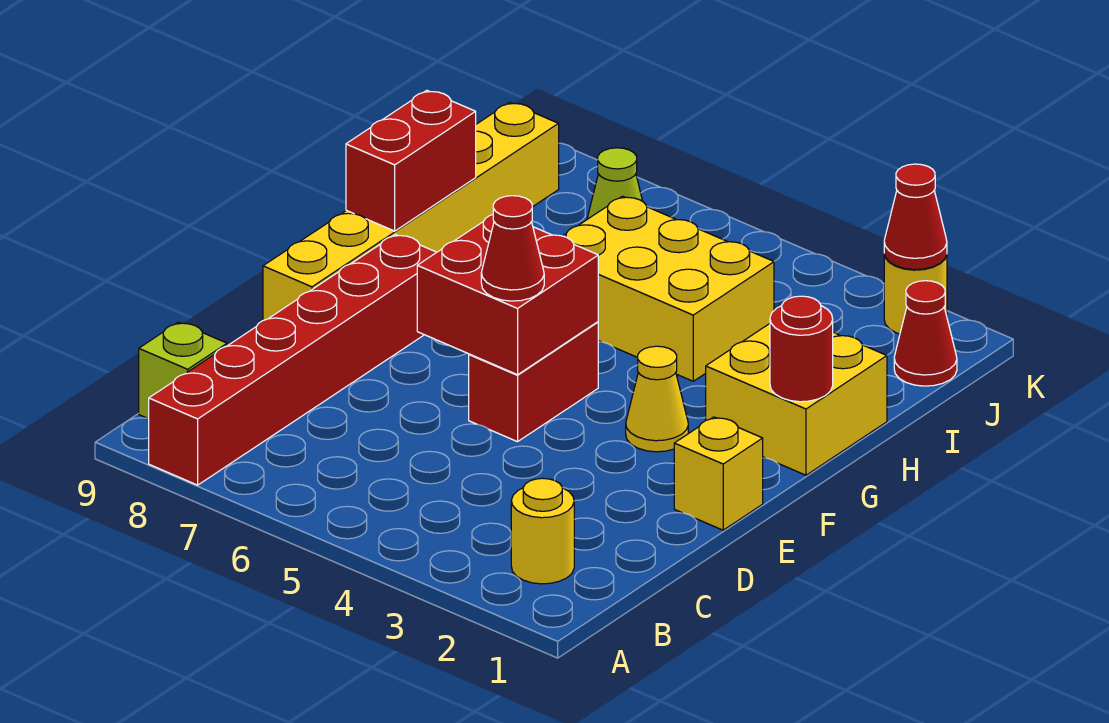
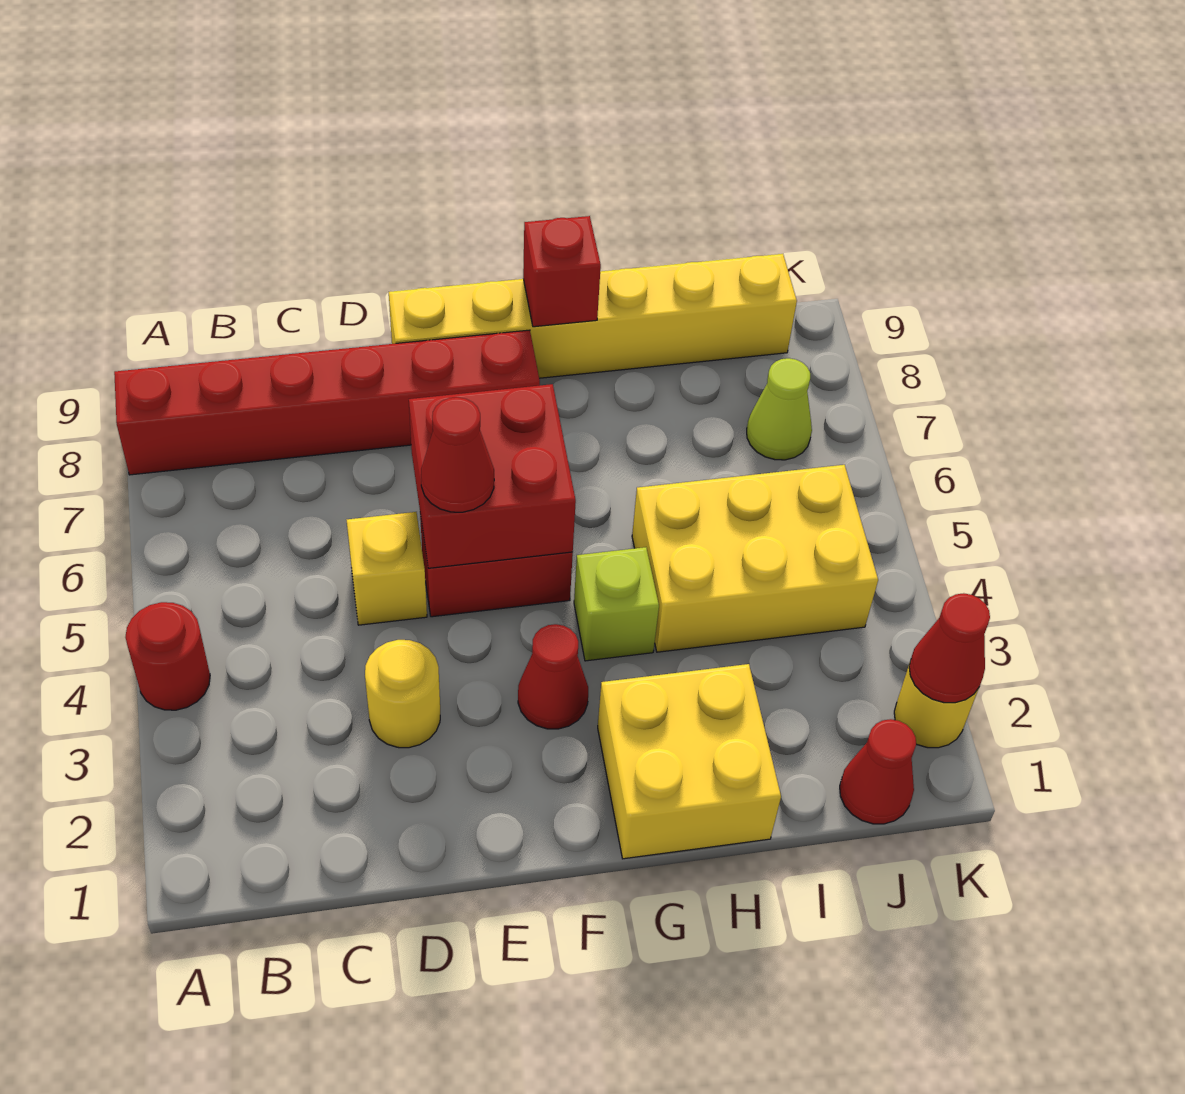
yellow round brick B2 level 1 -> yellow round brick D3 level 1
lime brick B9 level 1 -> lime brick G4 level 1
yellow brick E1 level 1 -> yellow brick D5 level 1
yellow cone F3 level 1 -> red cone F3 level 1
red round brick G1 level 2 -> red round brick A4 level 1
red brick G9:H9 level 2 -> red brick G9 level 2
yellow brick H4:I6 level 1 -> yellow brick H4:J5 level 1

